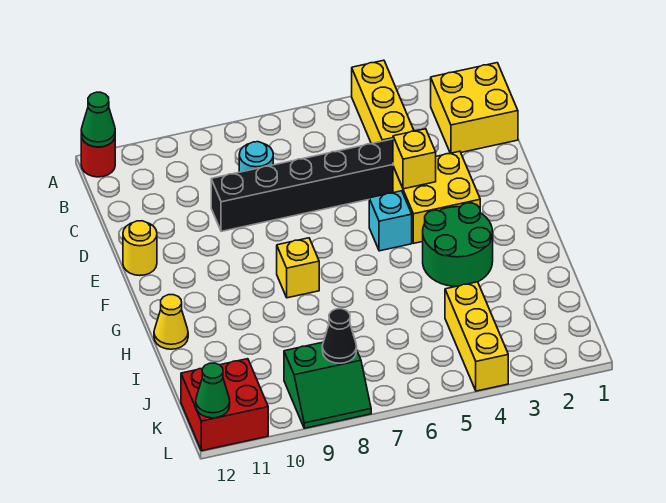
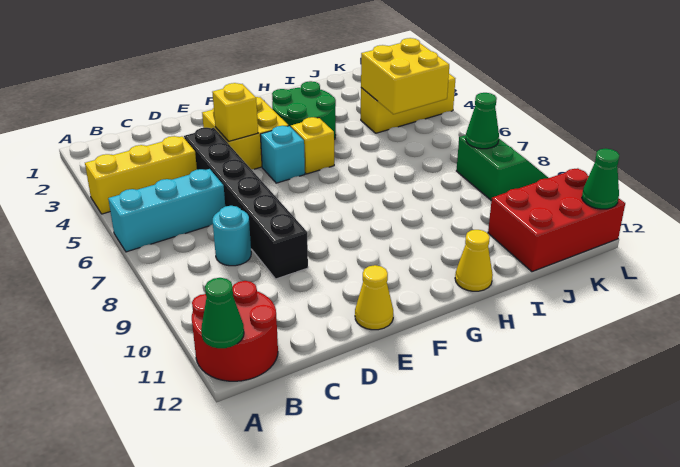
none -> cyan brick A6:C6 level 1
red round brick A12 level 1 -> red round brick A11:B12 level 1
yellow brick B1:C2 level 1 -> yellow brick J4:K5 level 2
yellow round brick E12 level 1 -> yellow cone E12 level 1
yellow brick G8 level 1 -> yellow brick G5 level 1
black cone K8 level 2 -> green cone K8 level 2
red brick K11:L12 level 1 -> red brick J11:L12 level 1

